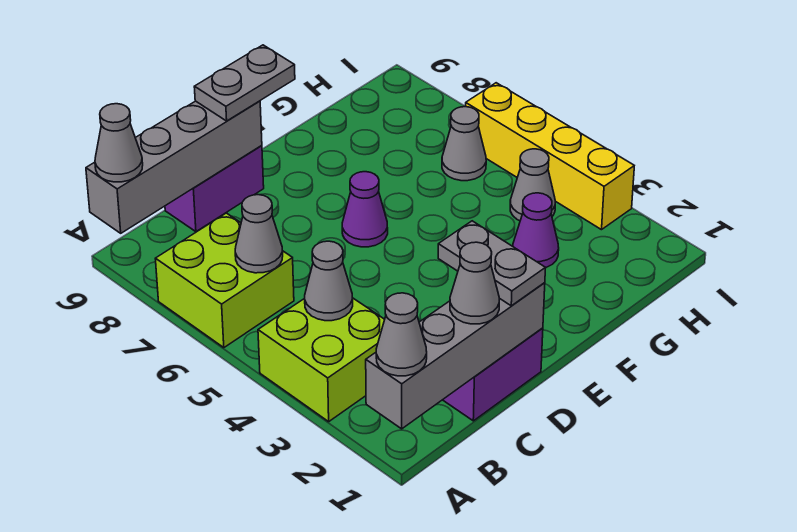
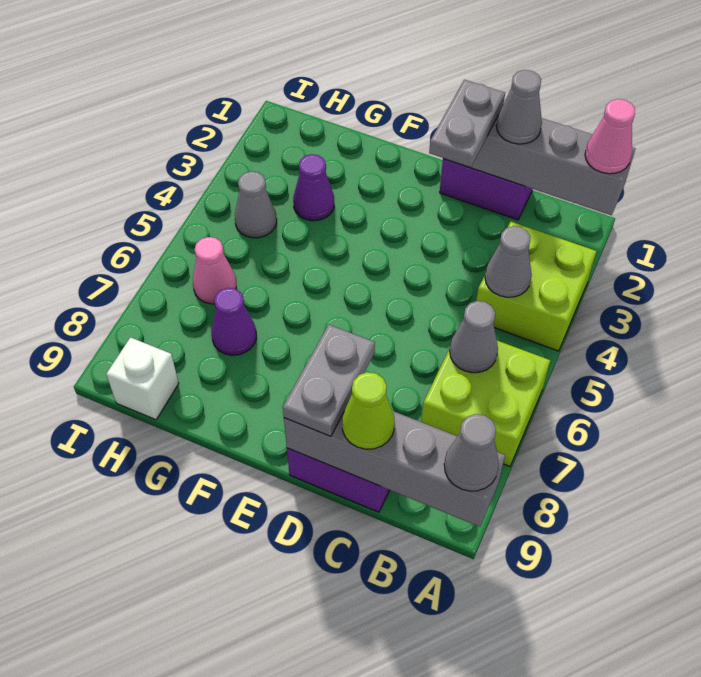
grey cone A1 level 3 -> pink cone A1 level 3
none -> lime cone C9 level 3
grey plate D9:E9 level 3 -> grey plate D8:D9 level 3
purple cone E6 level 1 -> purple cone G7 level 1
grey cone H6 level 1 -> pink cone H6 level 1
none -> white brick H9 level 1
yellow brick I3:I6 level 1 -> none

